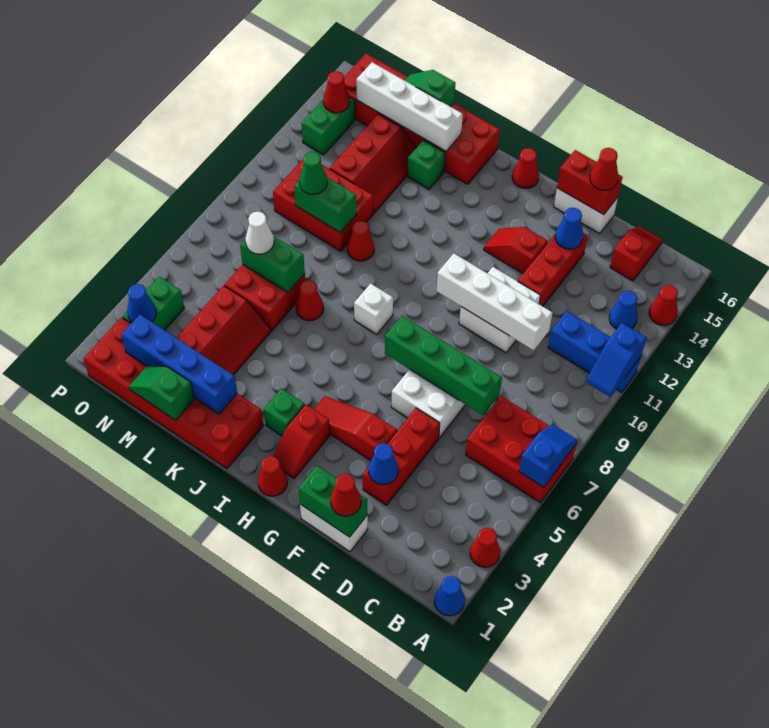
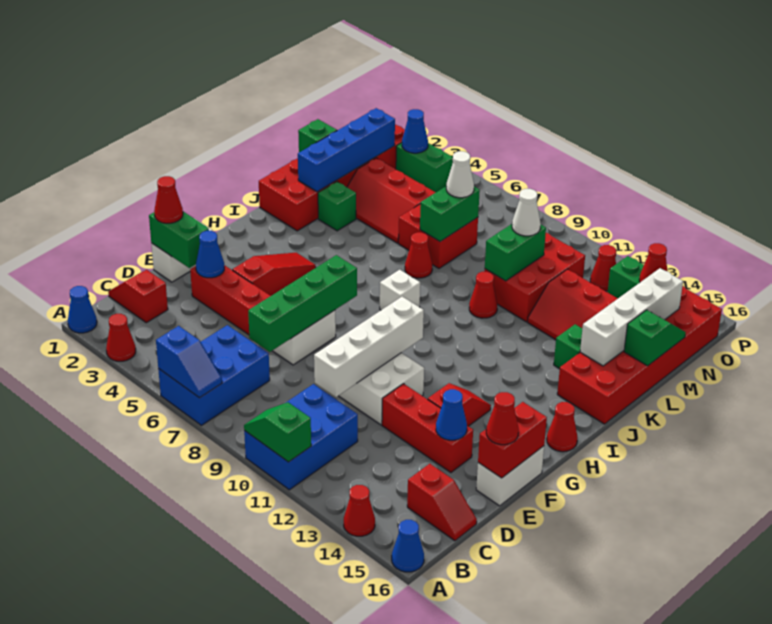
red brick A6:C7 level 1 -> blue brick A6:C7 level 1
blue slope A10:A11 level 2 top 11 -> green slope A10:A11 level 2 top 11
blue brick A11:C11 level 1 -> blue brick A10:C11 level 1
blue cone B13 level 1 -> blue cone A16 level 1
green brick E1:F1 level 2 -> green brick E1:E2 level 2
red cone H1 level 1 -> red cone O12 level 1
red slope H2:H3 level 1 top 3 -> red slope C1:C2 level 1 top 2
green brick I3 level 1 -> green brick K3 level 1
green cone M10 level 3 -> white cone M10 level 3

